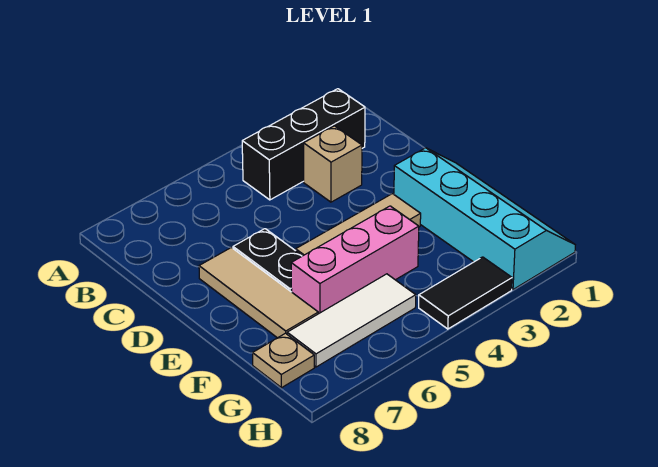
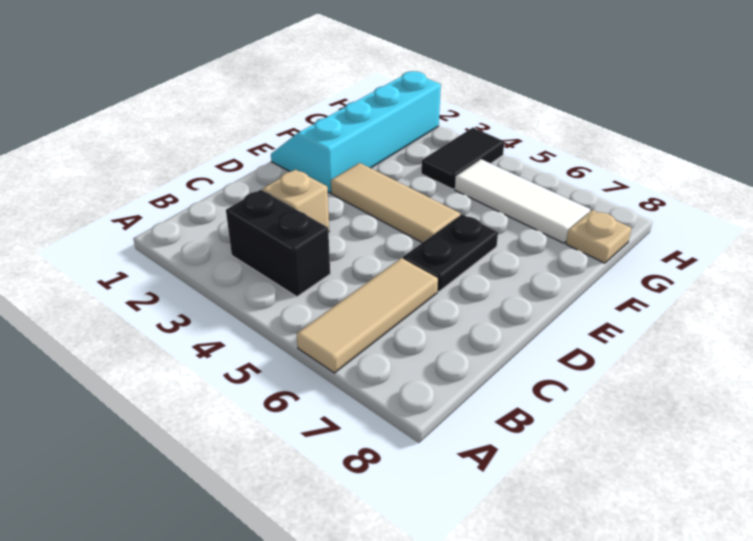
black brick B2:B4 level 1 -> black brick B3:B4 level 1
tan tile D7:F7 level 1 -> tan tile A6:C6 level 1
pink brick F4:F6 level 1 -> none
black tile H3:H4 level 1 -> black tile G4:H4 level 1

